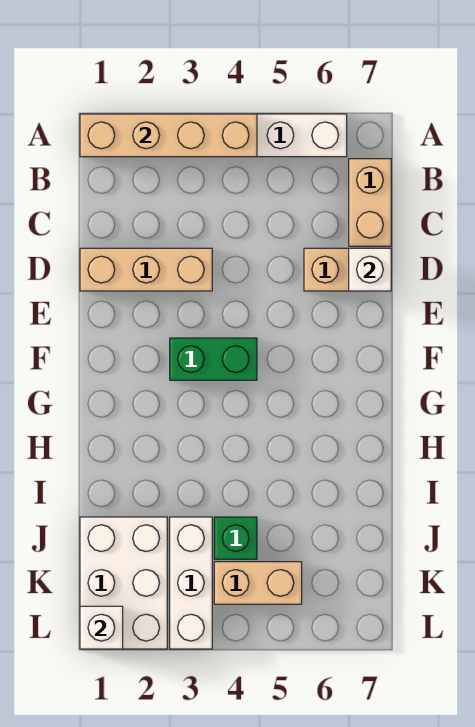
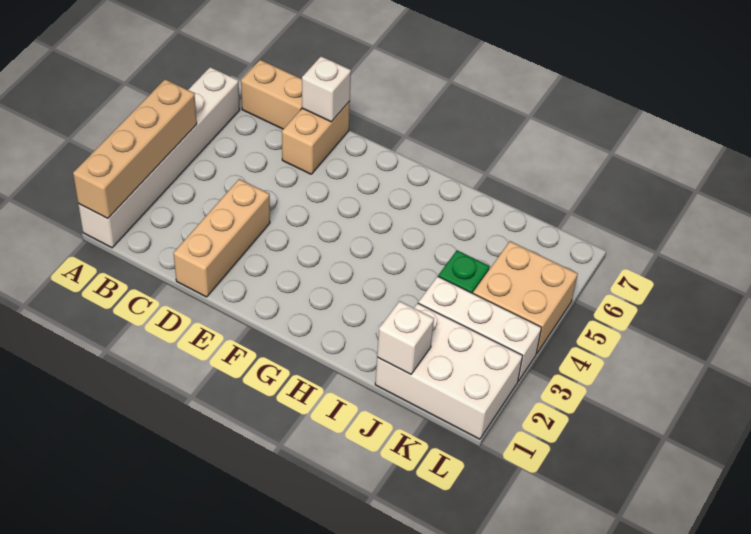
green brick F3:F4 level 1 -> none
tan brick K4:K5 level 1 -> tan brick K4:L5 level 1
white brick L1 level 2 -> white brick J1 level 2

